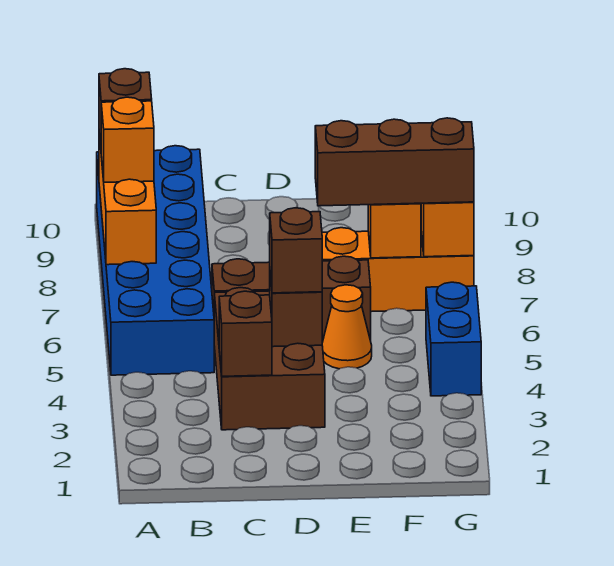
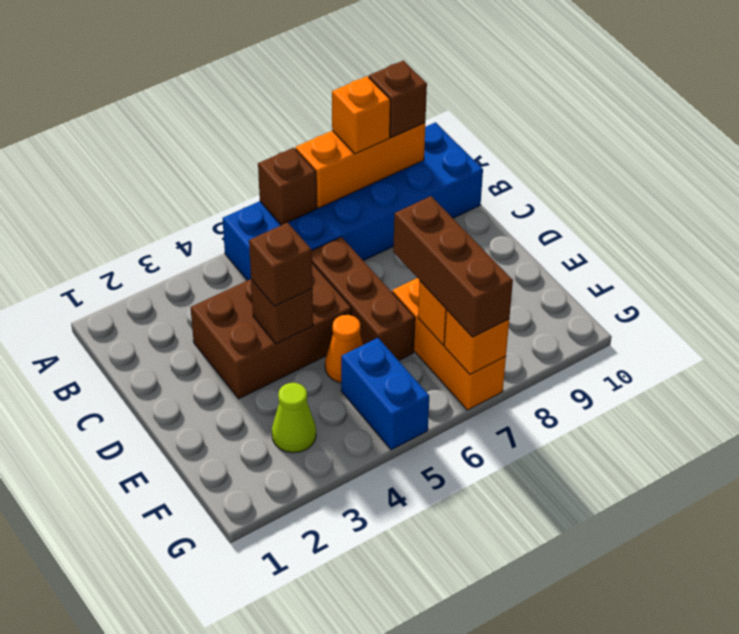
brown brick C3 level 2 -> brown brick A6 level 2
none -> lime cone F3 level 1
blue brick G4:G5 level 1 -> blue brick F5:G5 level 1

